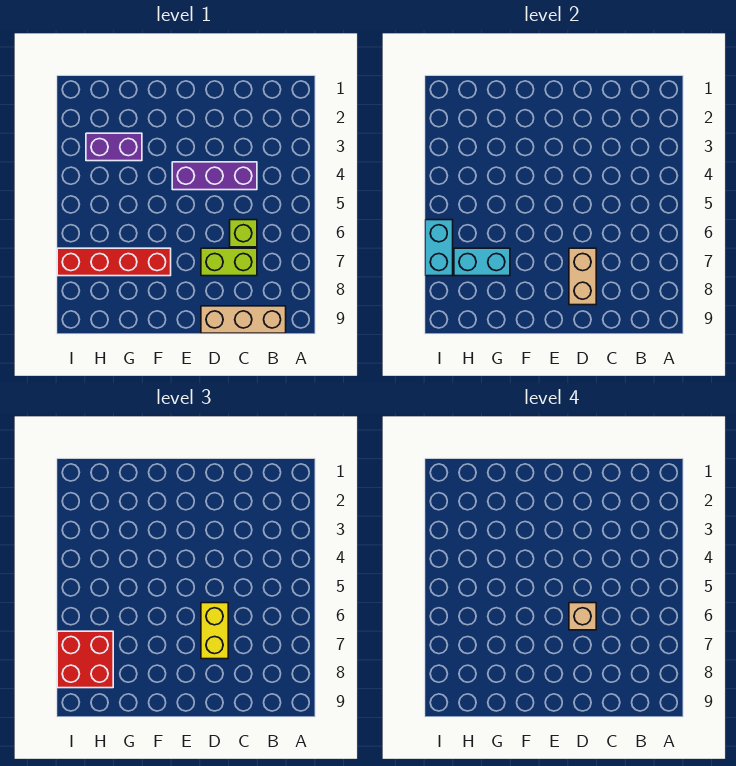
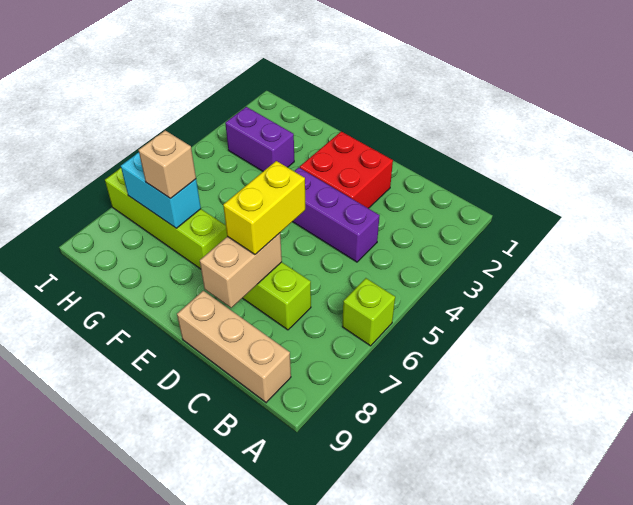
lime brick C6 level 1 -> lime brick A6 level 1
tan brick D6 level 4 -> tan brick G7 level 3
red brick F7:I7 level 1 -> lime brick F7:I7 level 1
red brick H7:I8 level 3 -> red brick D2:E3 level 1
cyan brick I6:I7 level 2 -> none

